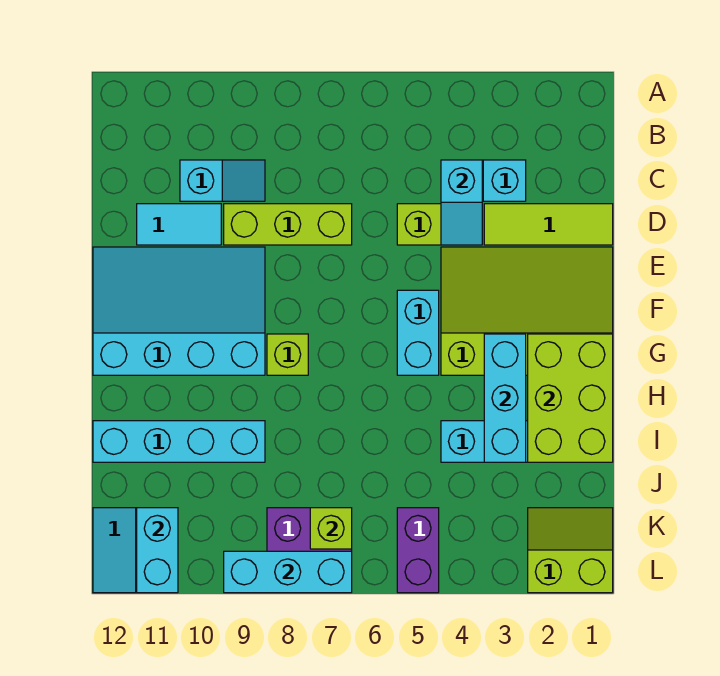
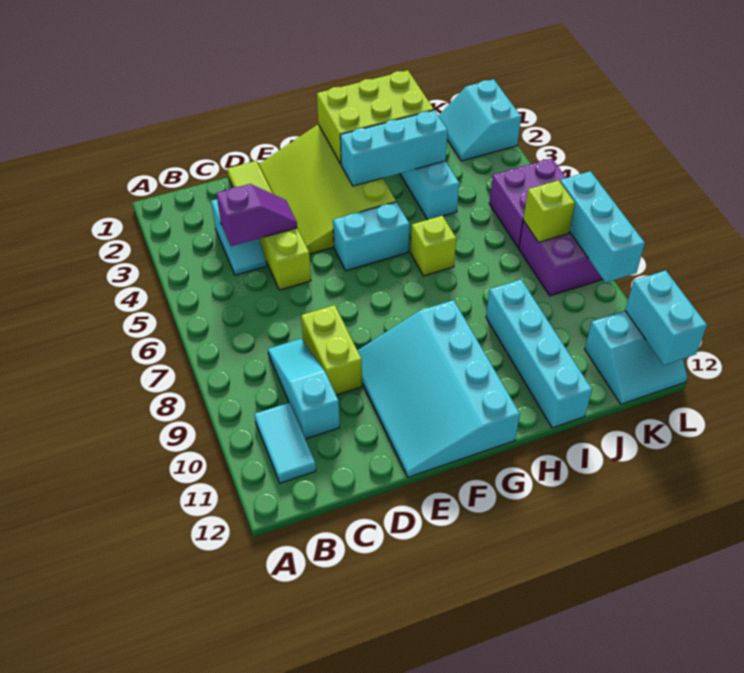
cyan slope C4:D4 level 2 top C -> purple slope C4:D4 level 2 top C
cyan slope C9:C10 level 1 top 10 -> cyan slope C8:C10 level 1 top 10
lime brick D7:D9 level 1 -> lime brick D8:D9 level 1
cyan tile D10:D11 level 1 -> cyan tile B10:B11 level 1
lime brick G8 level 1 -> lime brick H6 level 1
lime slope K1:L2 level 1 top L -> cyan slope K1:L2 level 1 top L
purple brick K5:L5 level 1 -> purple brick K5:L6 level 1
cyan brick K11:L11 level 2 -> cyan brick L11:L12 level 2

